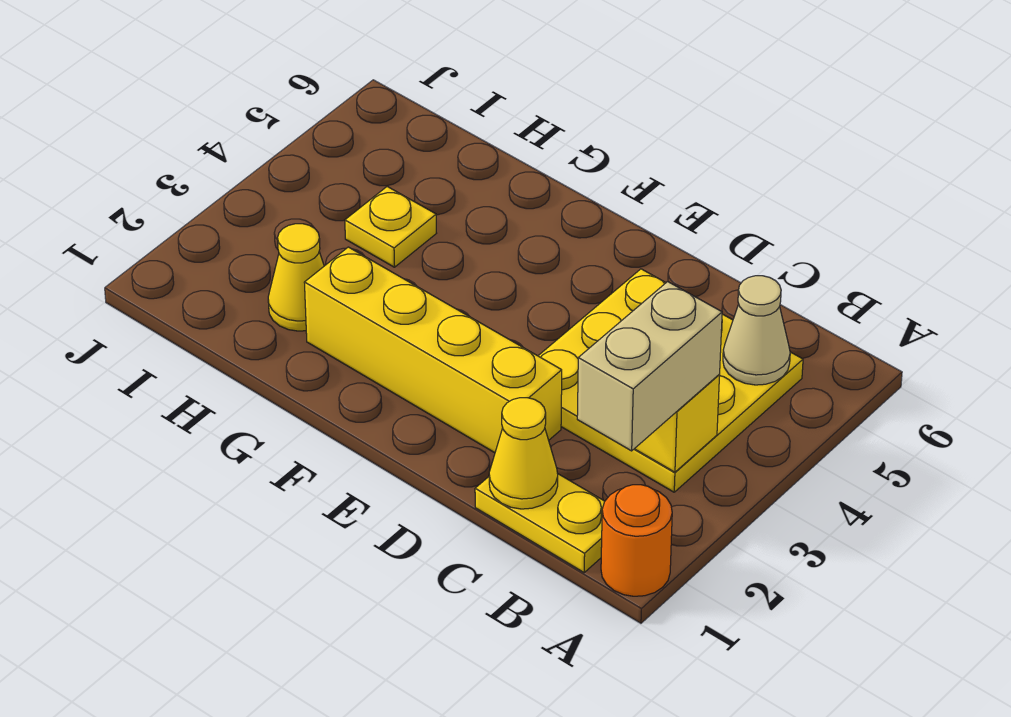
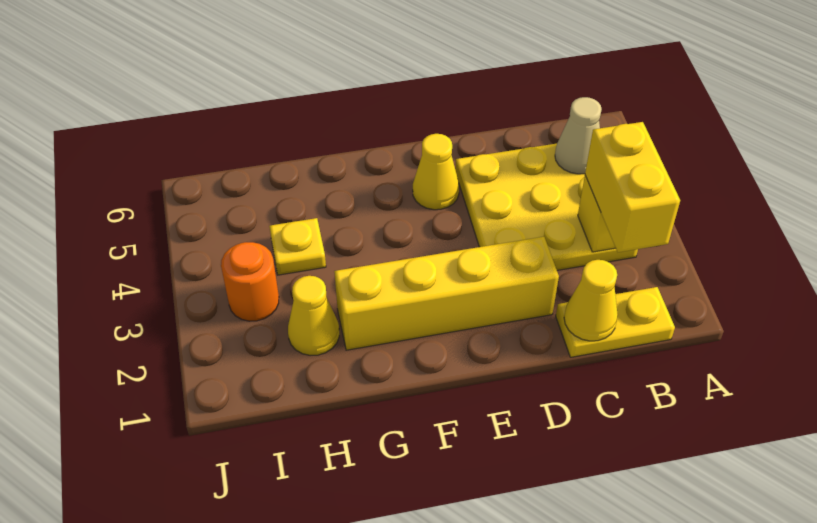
orange round brick A1 level 1 -> orange round brick I3 level 1
tan brick B2:B3 level 3 -> yellow brick B2:B3 level 3
none -> yellow cone E5 level 1

